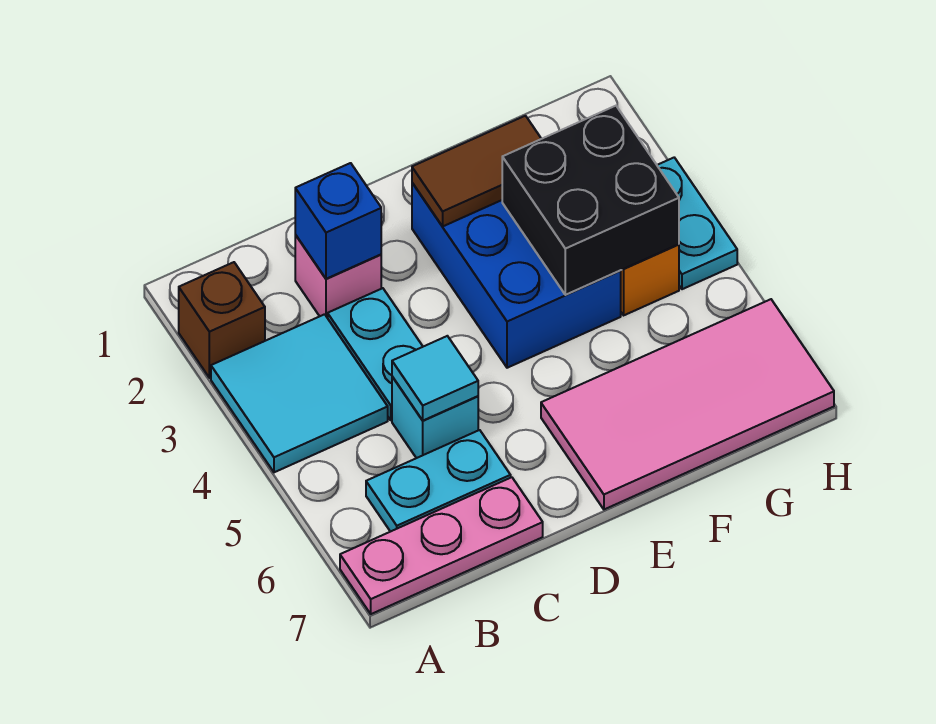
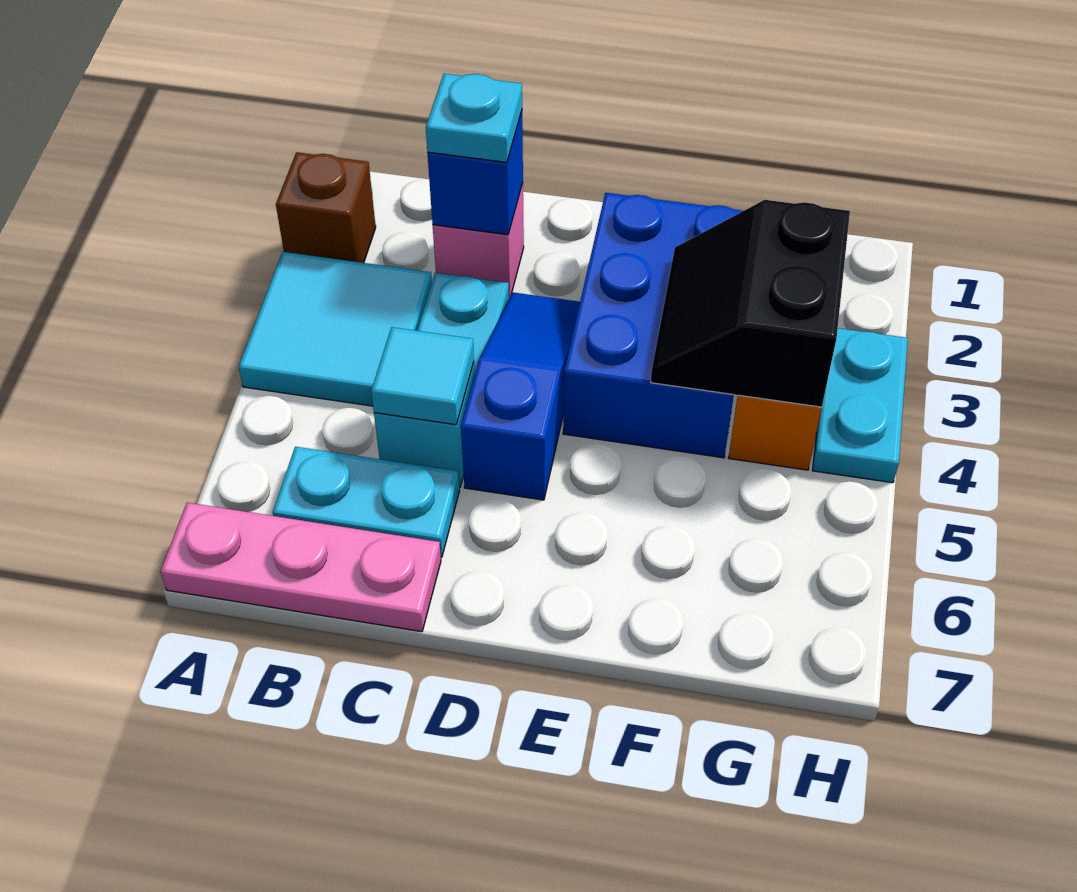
none -> cyan plate C2 level 3
none -> blue slope D3:D5 level 1 top 5
brown tile E2:F2 level 2 -> none
pink tile E6:H7 level 1 -> none
black brick F3:G4 level 2 -> black slope F3:G4 level 2 top G

